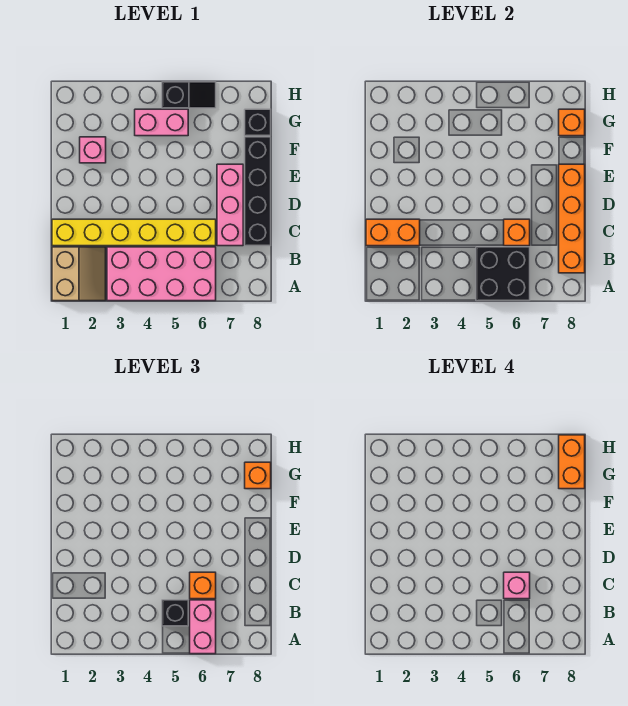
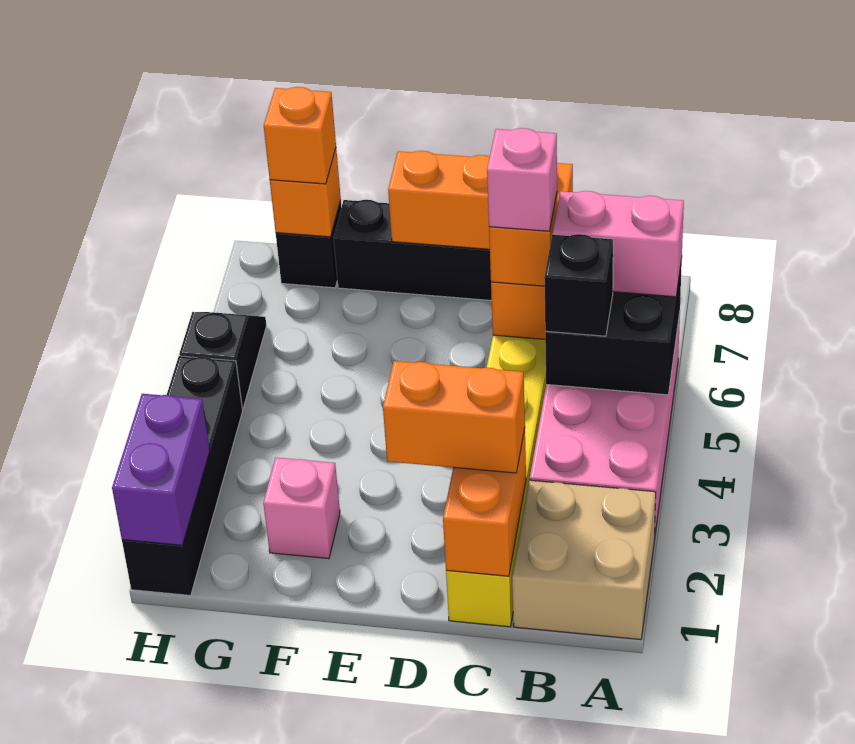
tan slope A1:B2 level 1 top 1 -> tan brick A1:B2 level 1
orange brick B8:E8 level 2 -> orange brick C8:E8 level 2
pink brick C7:E7 level 1 -> none
pink brick G4:G5 level 1 -> none
orange brick G8:H8 level 4 -> orange brick C2:D2 level 3
none -> black brick H1:H4 level 1
none -> purple brick H1:H2 level 2

